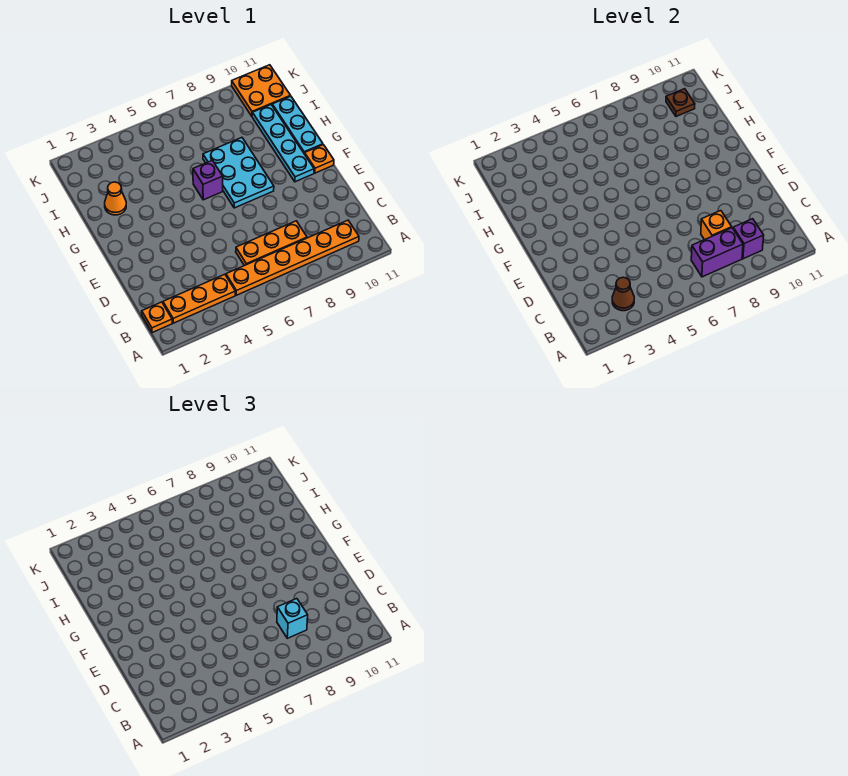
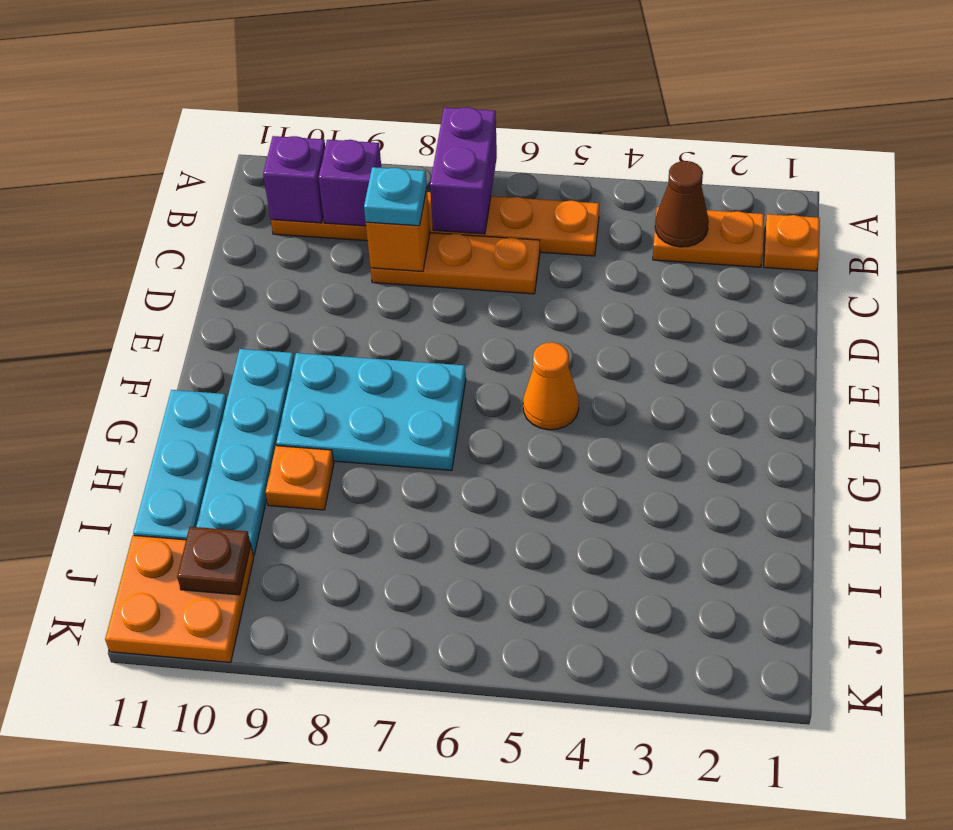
orange plate B2:B4 level 1 -> orange plate B2:B3 level 1
purple brick B7:B8 level 2 -> purple brick A7:B7 level 2
cyan brick C8 level 3 -> cyan plate C8 level 3
cyan plate F7:H8 level 1 -> cyan plate F7:G9 level 1
orange plate F11 level 1 -> orange plate H9 level 1
purple brick G6 level 1 -> purple brick B10 level 2
orange cone H2 level 1 -> orange cone F5 level 1

